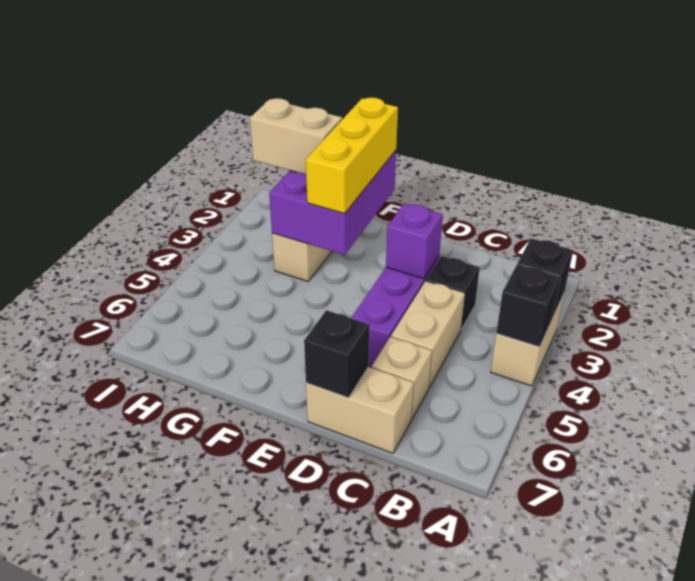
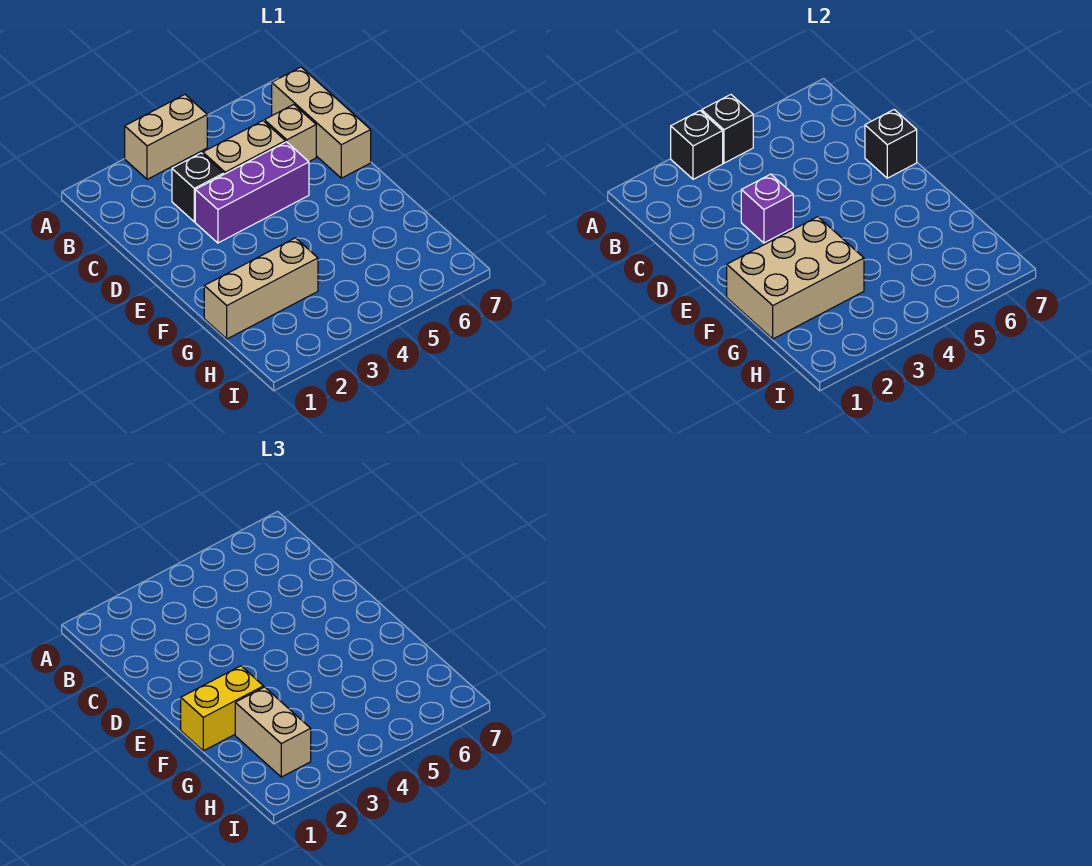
tan brick C7:D7 level 1 -> tan brick B7:D7 level 1
purple brick F1:G3 level 2 -> tan brick F1:G3 level 2
yellow brick F1:F3 level 3 -> yellow brick F1:F2 level 3

